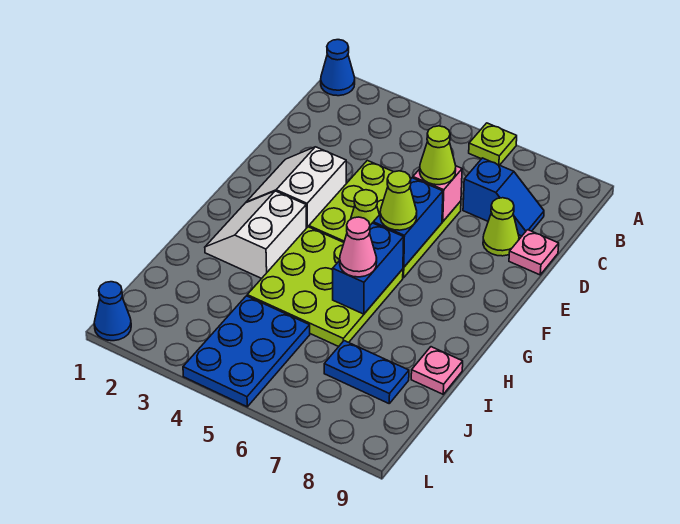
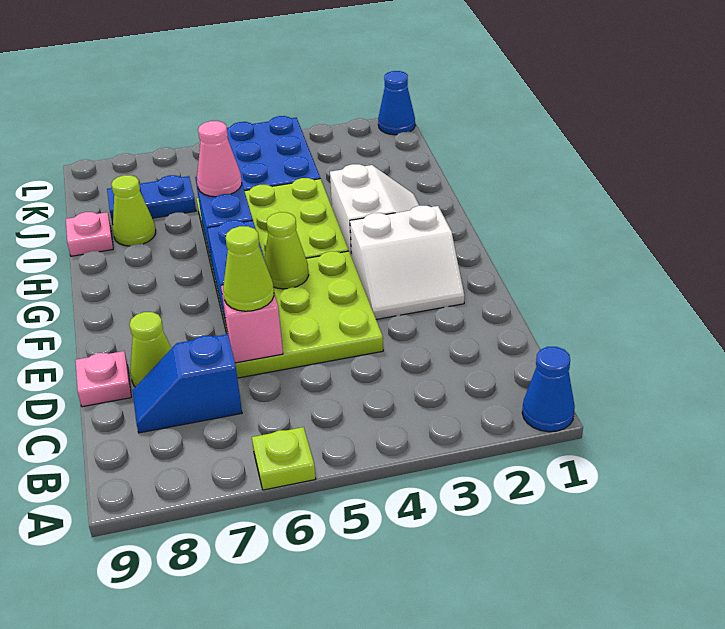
white slope E2:F3 level 1 top 3 -> white slope E2:F3 level 1 top F
lime cone F6 level 3 -> lime cone I8 level 1

